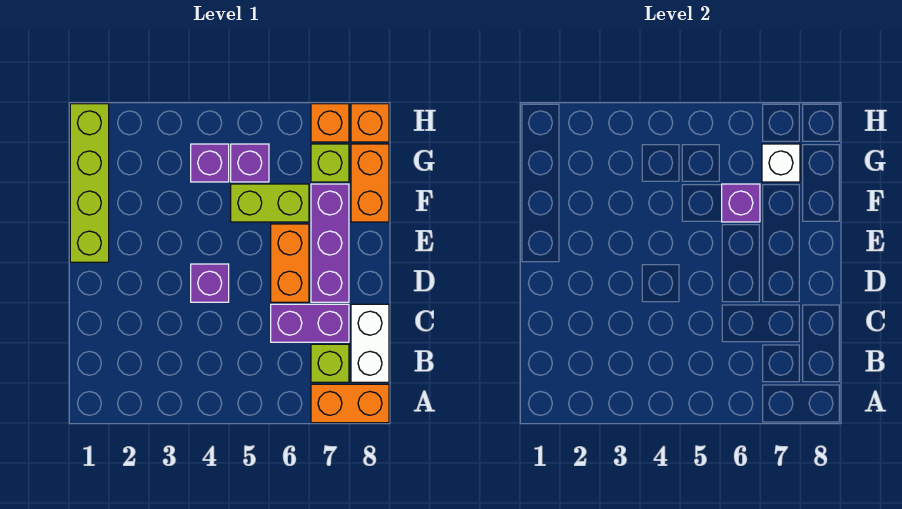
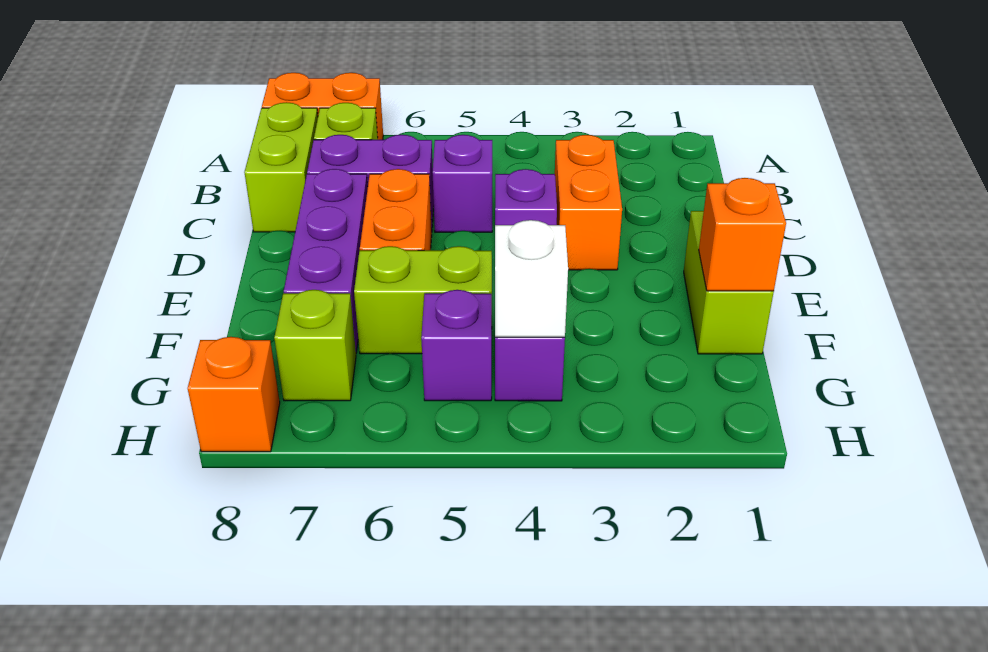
white brick B8:C8 level 1 -> lime brick B8:C8 level 1
lime brick E1:H1 level 1 -> lime brick E1:F1 level 1
purple brick F6 level 2 -> purple brick C5 level 1
orange brick F8:G8 level 1 -> orange brick C3:D3 level 1
white brick G7 level 2 -> white brick G4 level 2
orange brick H7 level 1 -> orange brick F1 level 2

